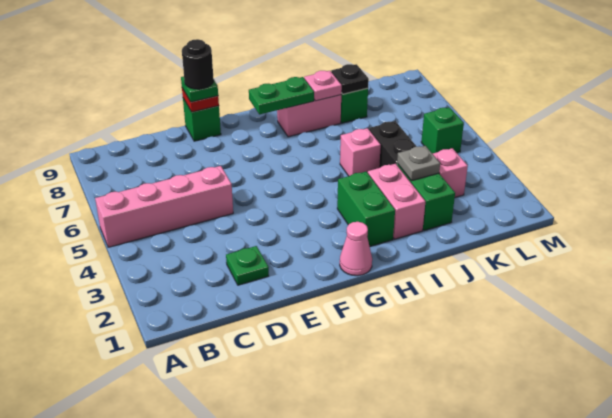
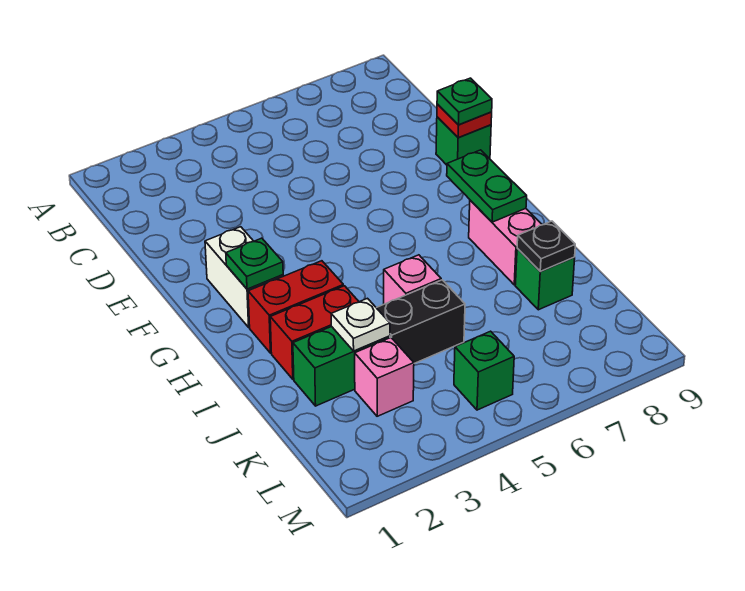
pink brick A5:D5 level 1 -> none
green plate D2 level 1 -> green plate G2 level 2
black round brick E9 level 4 -> none
none -> white brick F2:G2 level 1
pink cone G1 level 1 -> none
green brick H2:H3 level 1 -> red brick H2:H3 level 1
pink brick I2:I3 level 1 -> red brick I2:I3 level 1
pink plate I8 level 2 -> none
grey plate J3 level 2 -> white plate J3 level 2

